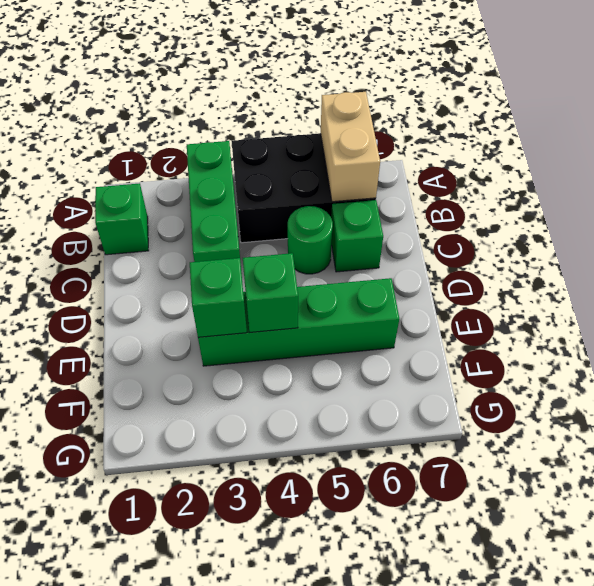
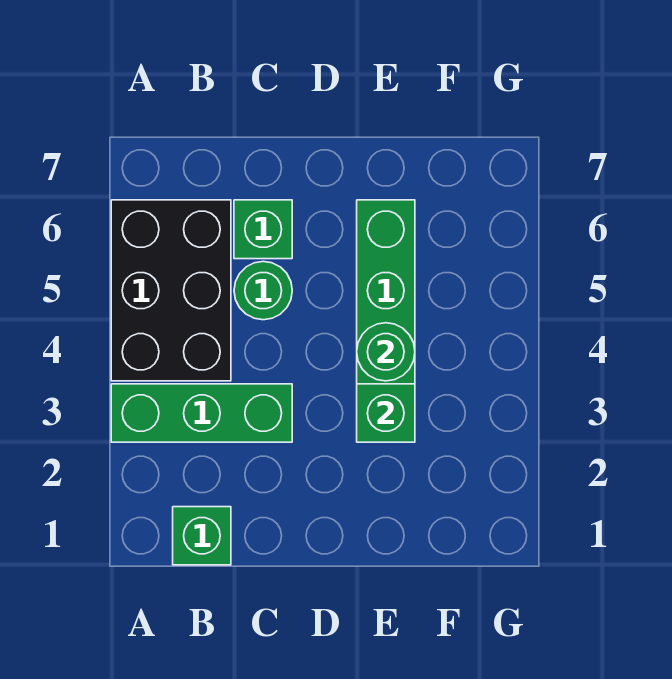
tan brick A6:B6 level 2 -> none
green brick E4 level 2 -> green round brick E4 level 2

